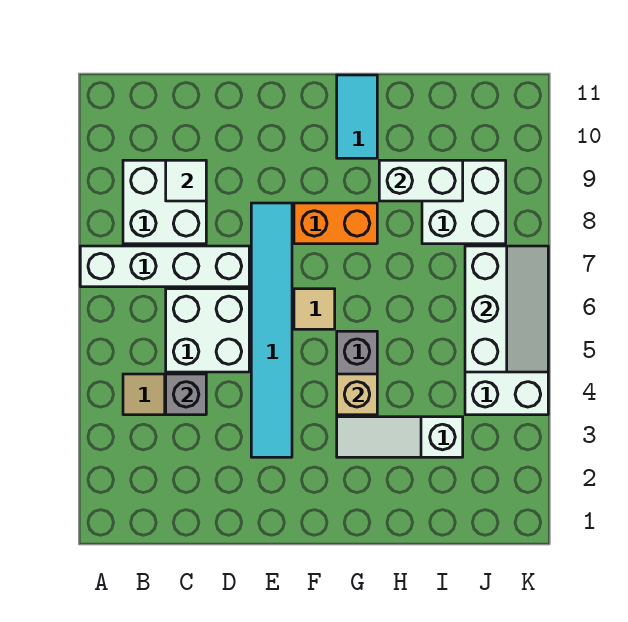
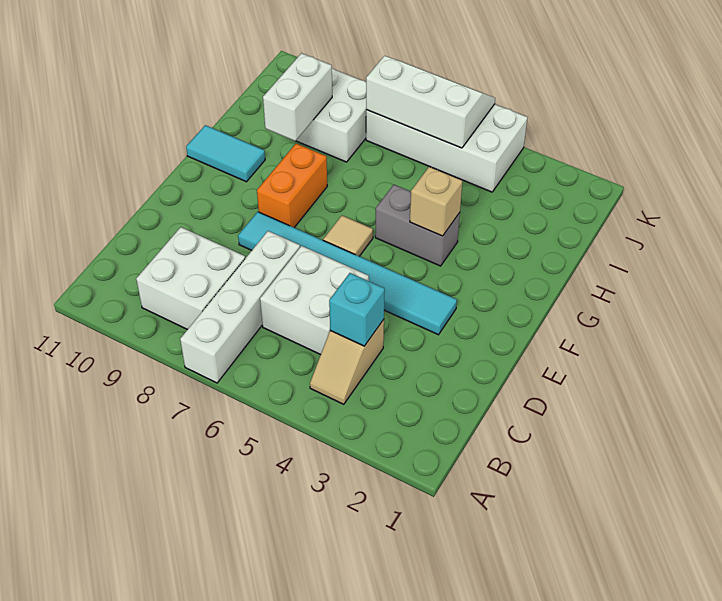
grey brick C4 level 2 -> cyan brick C4 level 2
white tile C9 level 2 -> none
white slope G3:I3 level 1 top I -> none

